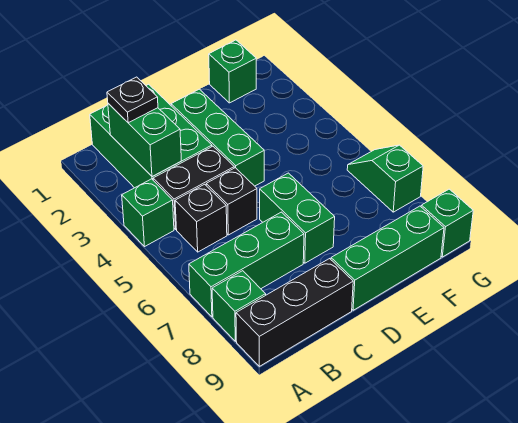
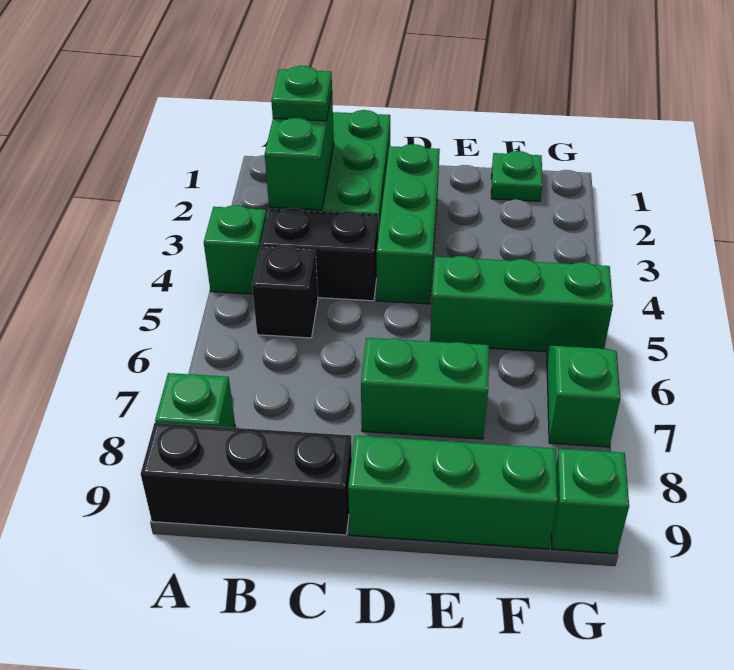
green brick A7:C7 level 1 -> green brick E5:G5 level 1
black plate B2 level 3 -> green plate B2 level 3
black brick C5 level 1 -> none
green brick D6:D7 level 1 -> green brick D7:E7 level 1
green brick F1 level 1 -> green plate F1 level 1

